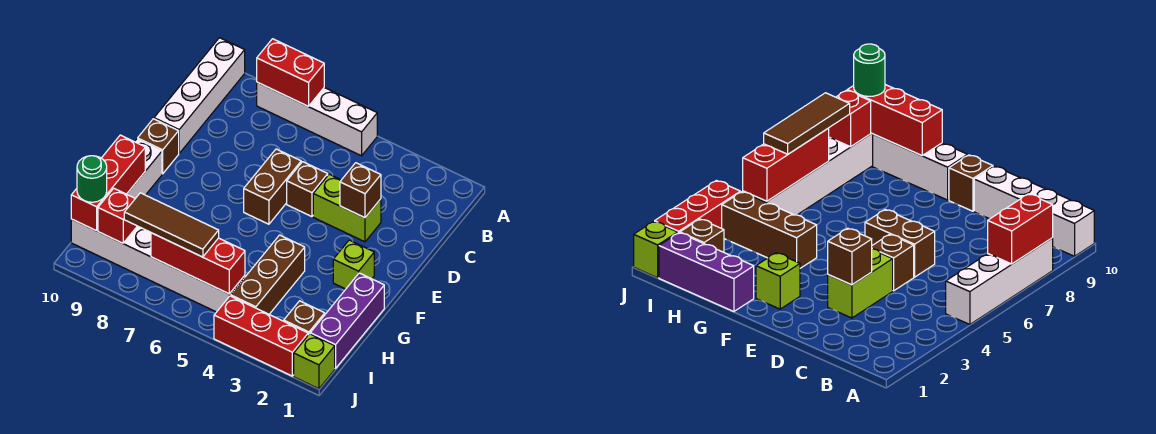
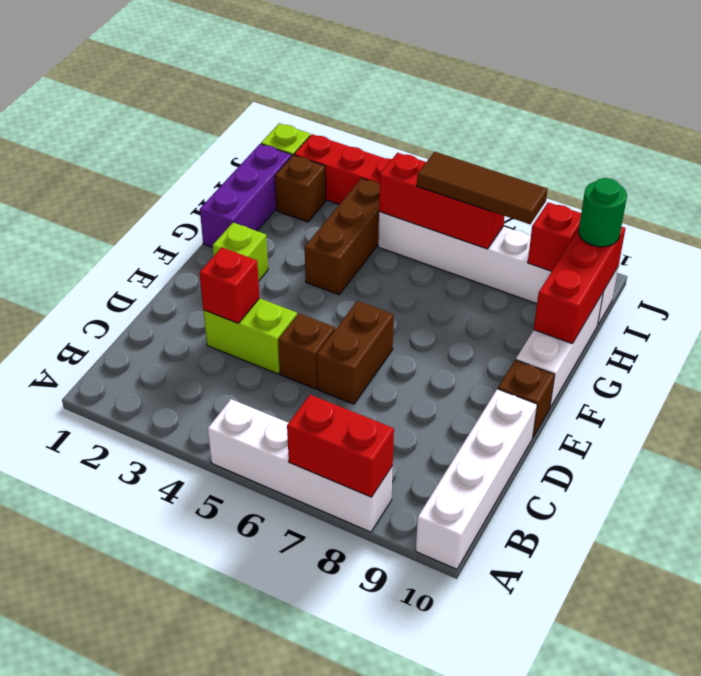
brown brick D3 level 2 -> red brick D3 level 2

